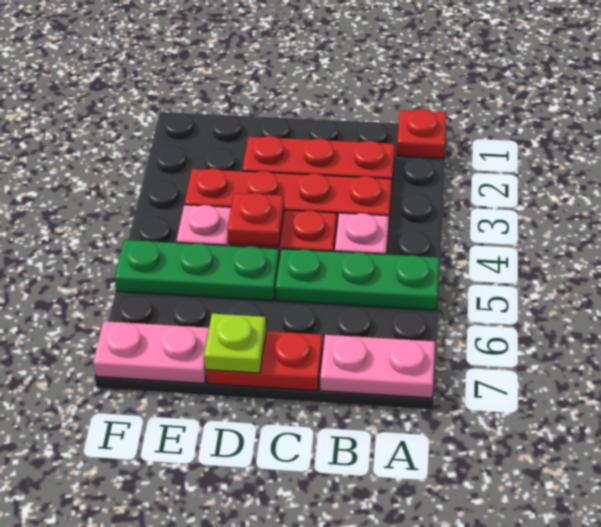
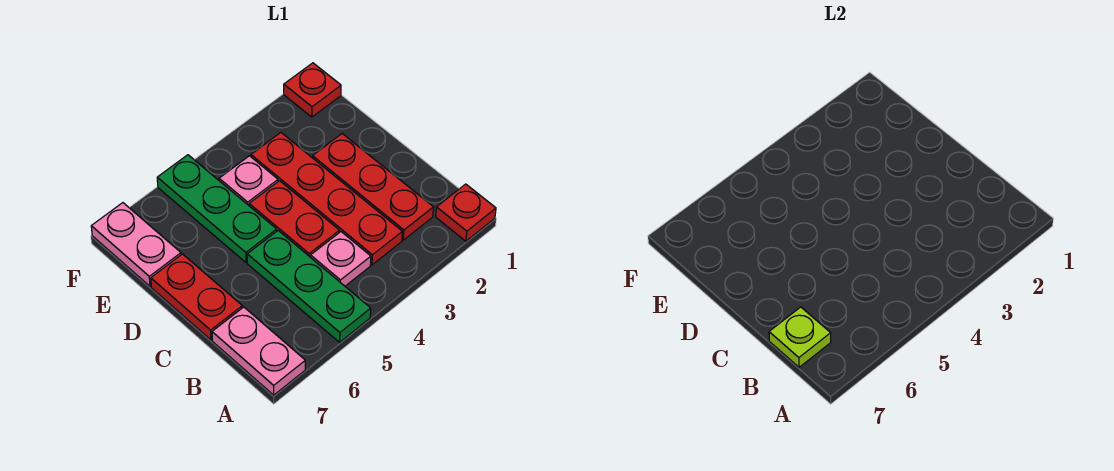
red plate D4 level 2 -> red plate F1 level 1
lime plate D7 level 2 -> lime plate B7 level 2

